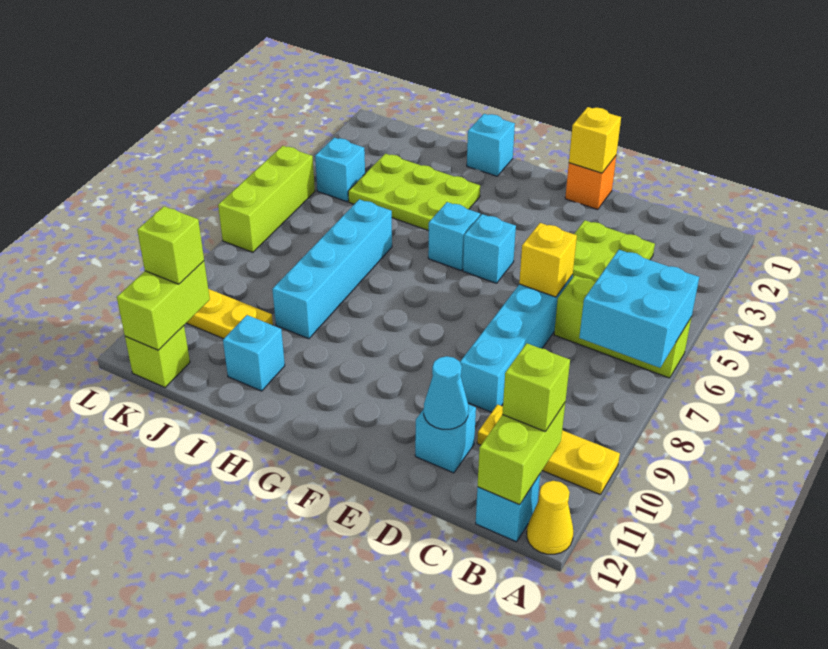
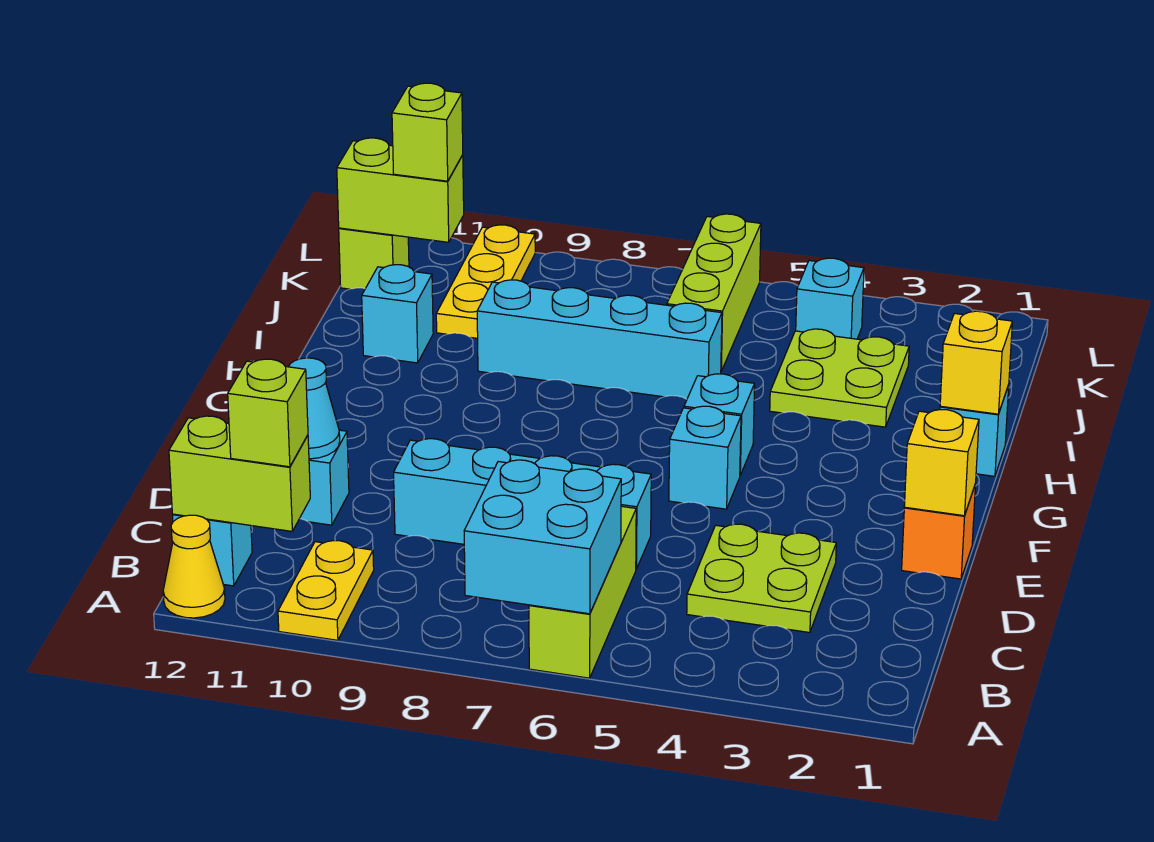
yellow plate A10:C10 level 1 -> yellow plate A10:B10 level 1
yellow brick D6 level 2 -> yellow brick H1 level 2
lime plate H3:J4 level 1 -> lime plate I3:J4 level 1
lime brick L5:L7 level 1 -> lime brick J6:L6 level 1

